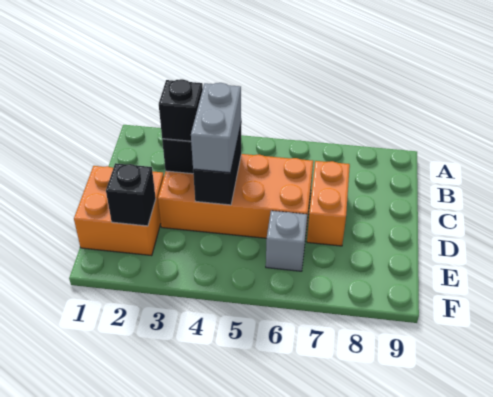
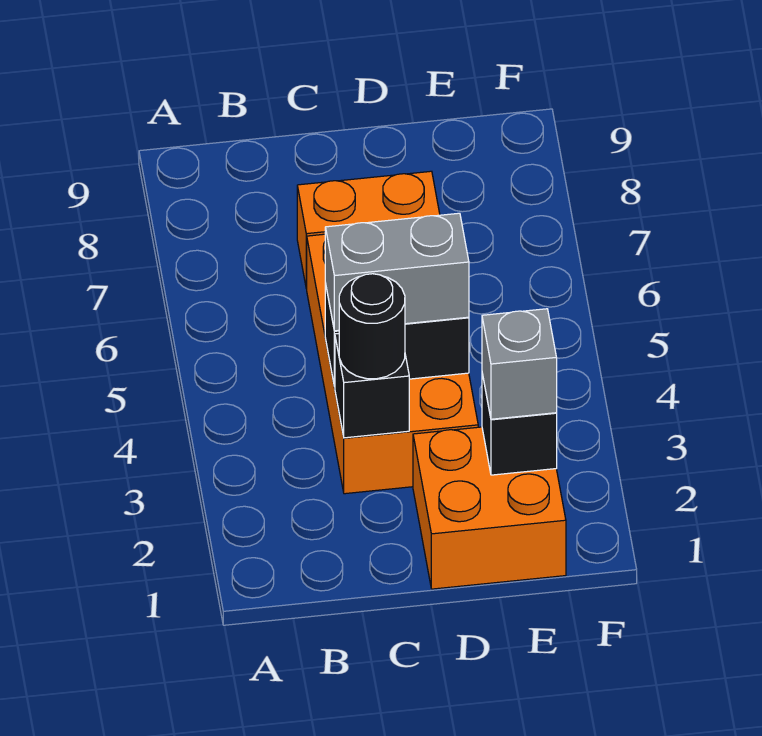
black brick C3 level 3 -> black round brick C3 level 3
grey brick E6 level 1 -> grey brick E2 level 3

